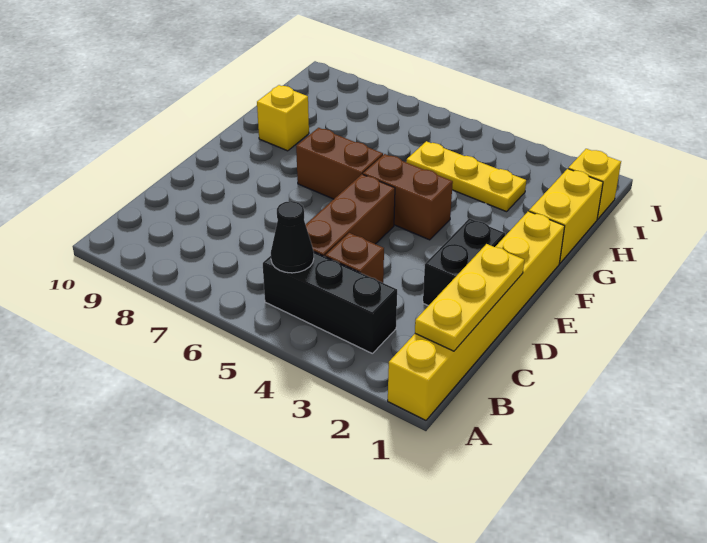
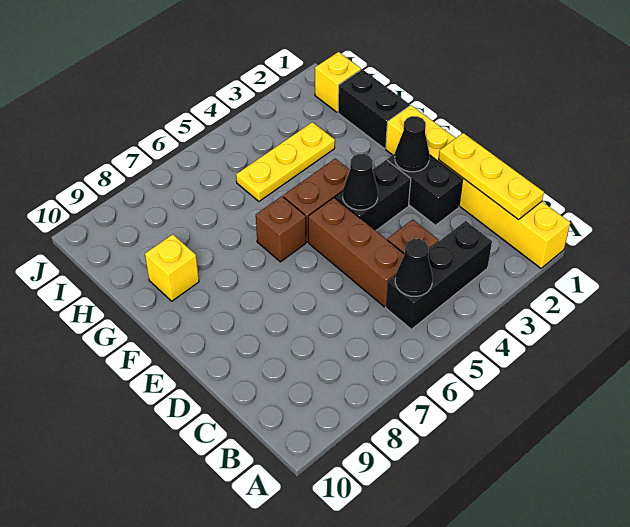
none -> black cone E2 level 2
none -> black brick E3:E4 level 1
none -> black cone E4 level 2
brown brick F6:F7 level 1 -> brown brick F6 level 1
yellow brick G1:H1 level 1 -> black brick G1:H1 level 1

